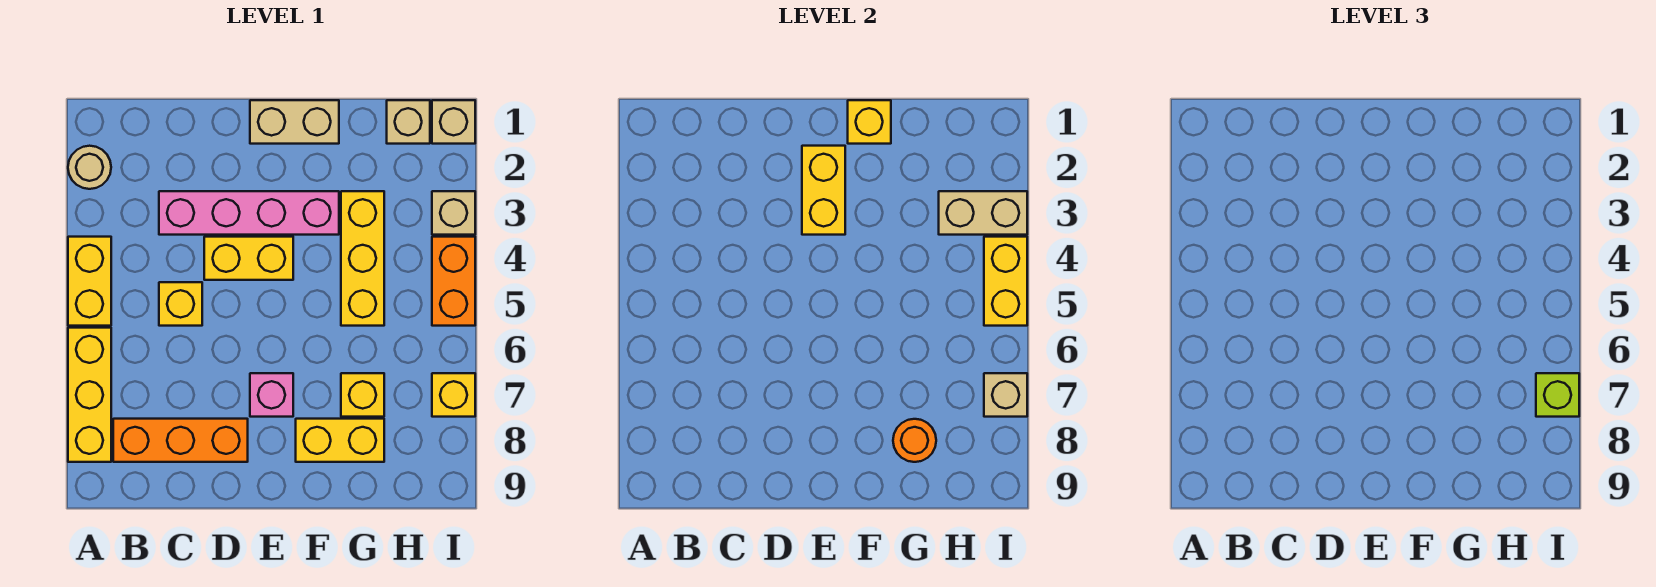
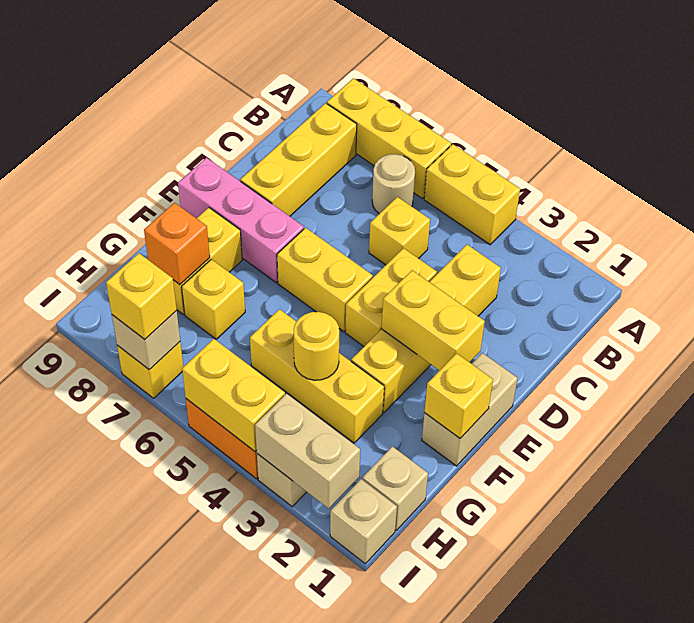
tan round brick A2 level 1 -> tan round brick B6 level 1
orange brick B8:D8 level 1 -> yellow brick B8:D8 level 1
pink brick C3:F3 level 1 -> yellow brick C3:F3 level 1
none -> yellow brick E5:E6 level 1
pink brick E7 level 1 -> pink brick E7:E9 level 1
none -> yellow round brick G4 level 2
orange round brick G8 level 2 -> orange brick G8 level 2
tan brick H3:I3 level 2 -> tan brick I2:I3 level 2
lime brick I7 level 3 -> yellow brick I7 level 3

